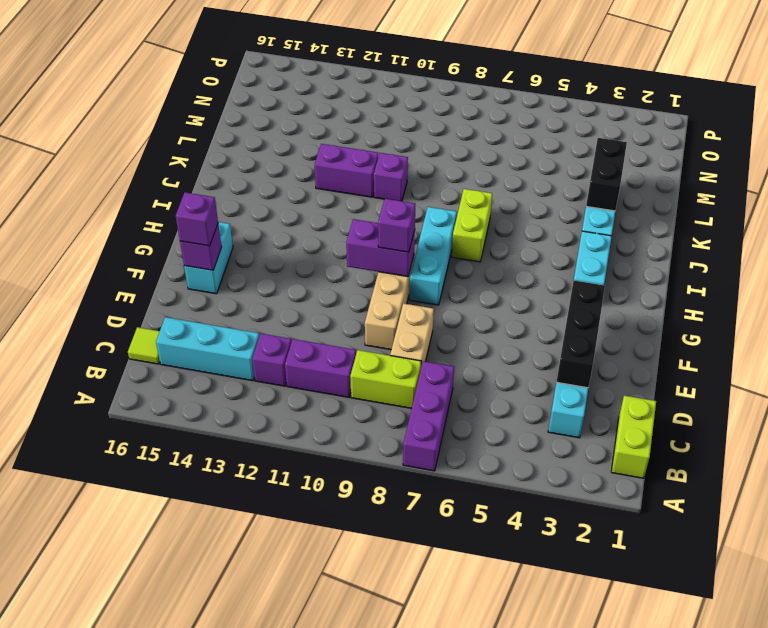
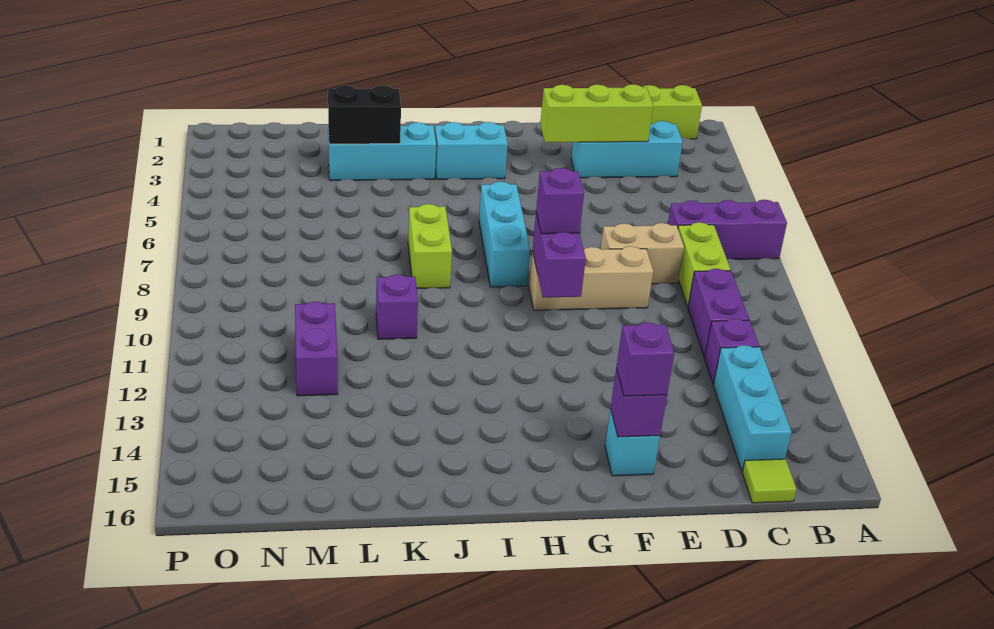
black brick D3:F3 level 2 -> lime brick D3:F3 level 2
cyan brick F15:G15 level 1 -> cyan brick F15 level 1
cyan brick G8:I8 level 1 -> cyan brick H6:H8 level 1
lime brick I7:J7 level 1 -> lime brick J7:J8 level 1
purple brick K11:K12 level 1 -> purple brick M11:M12 level 1

